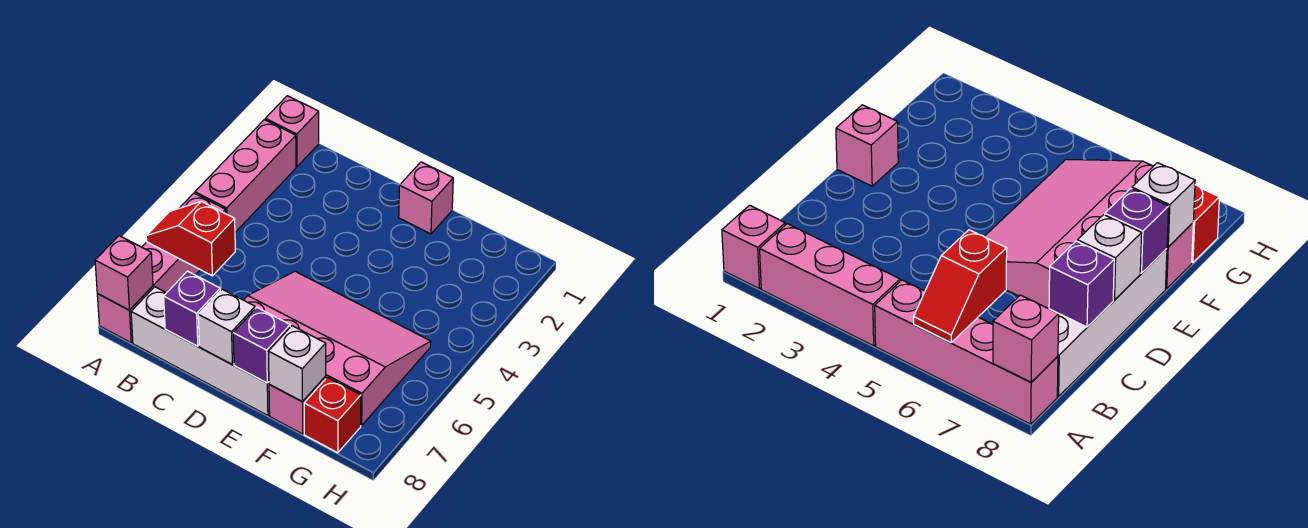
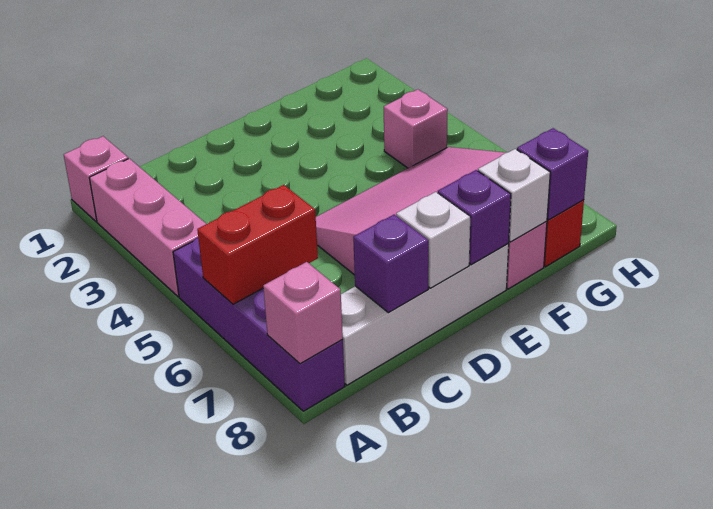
pink brick A5:A8 level 1 -> purple brick A5:A8 level 1
red slope A6:B6 level 2 top B -> red brick A6:B6 level 2
pink brick E1 level 1 -> pink brick G4 level 1
none -> purple brick G8 level 2

